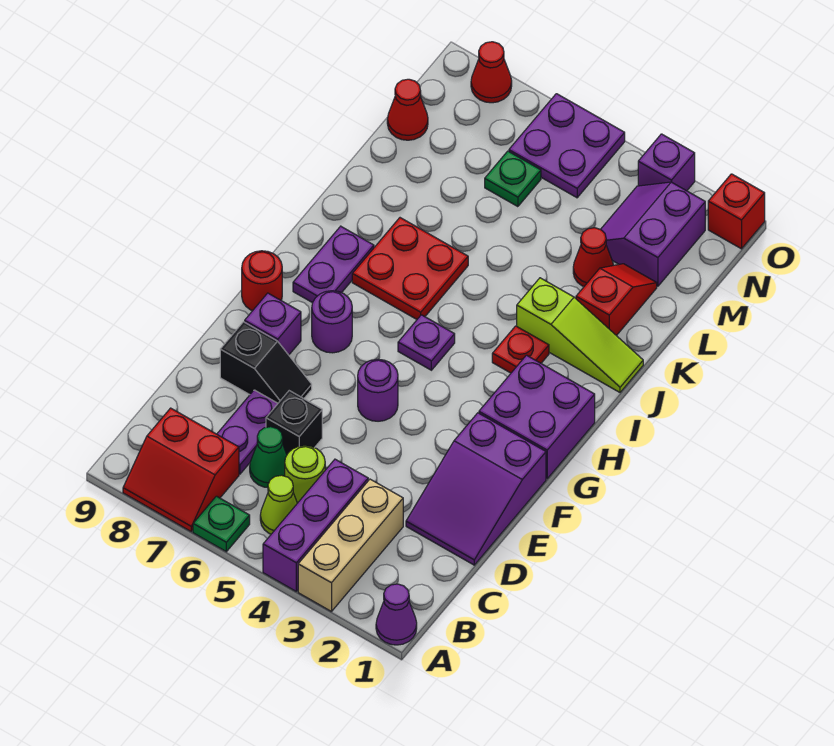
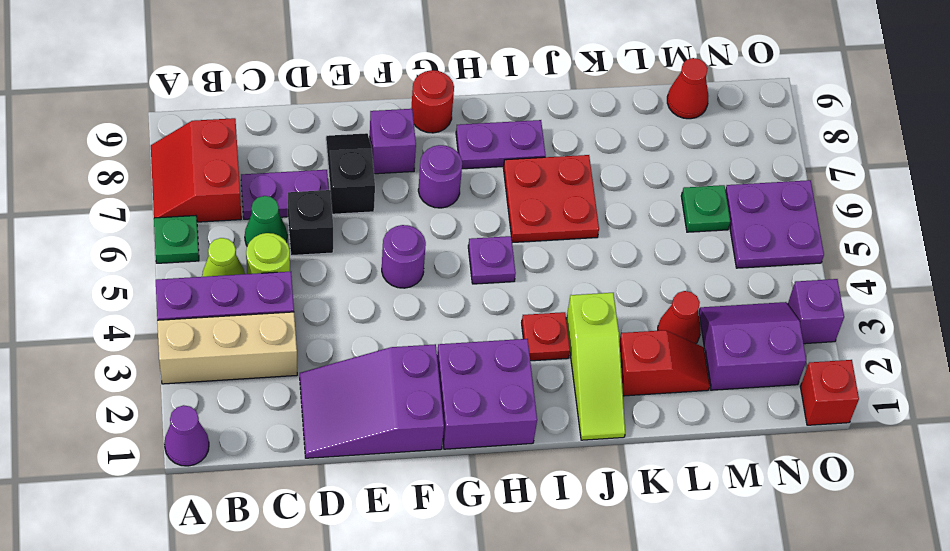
black slope E7:E8 level 1 top 8 -> black slope E7:E8 level 1 top 7
red cone O8 level 1 -> none

